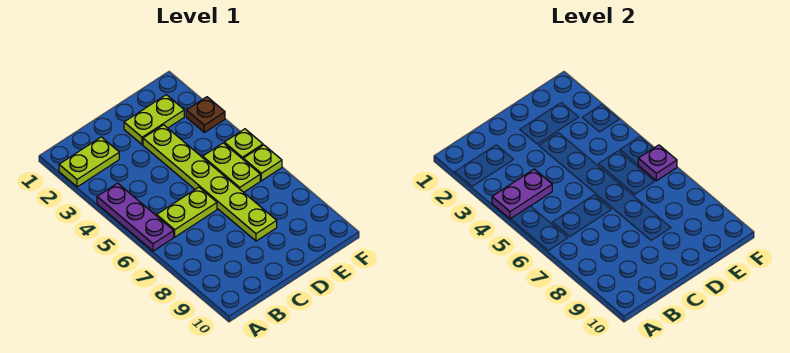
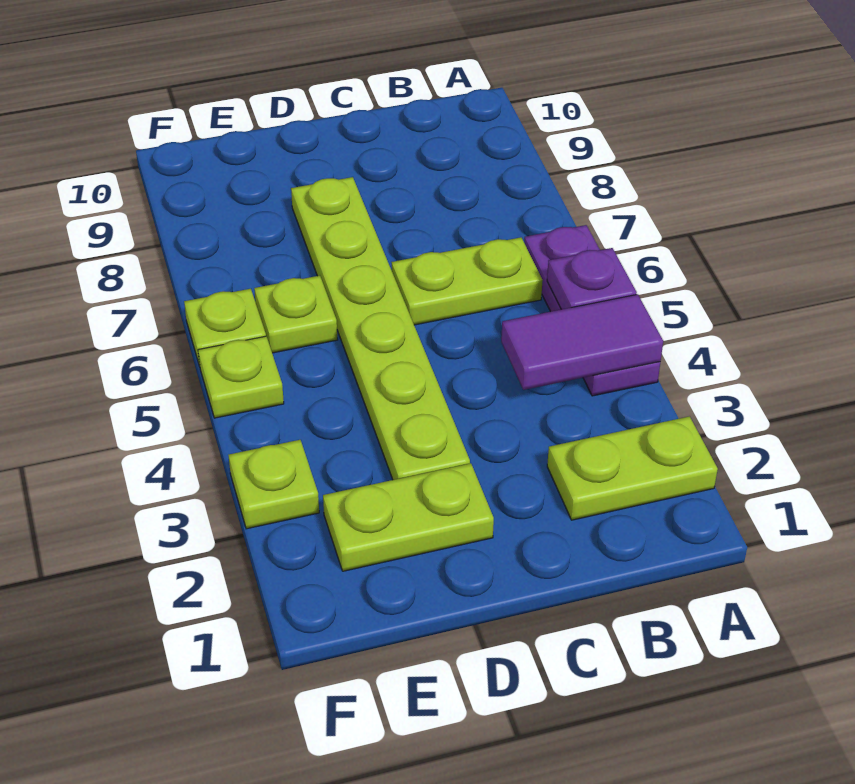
purple plate A4:B4 level 2 -> purple tile A4:B4 level 2
lime plate E5:E6 level 1 -> lime plate E6 level 1
brown plate F3 level 1 -> lime plate F3 level 1
purple plate F6 level 2 -> purple plate A5 level 2

